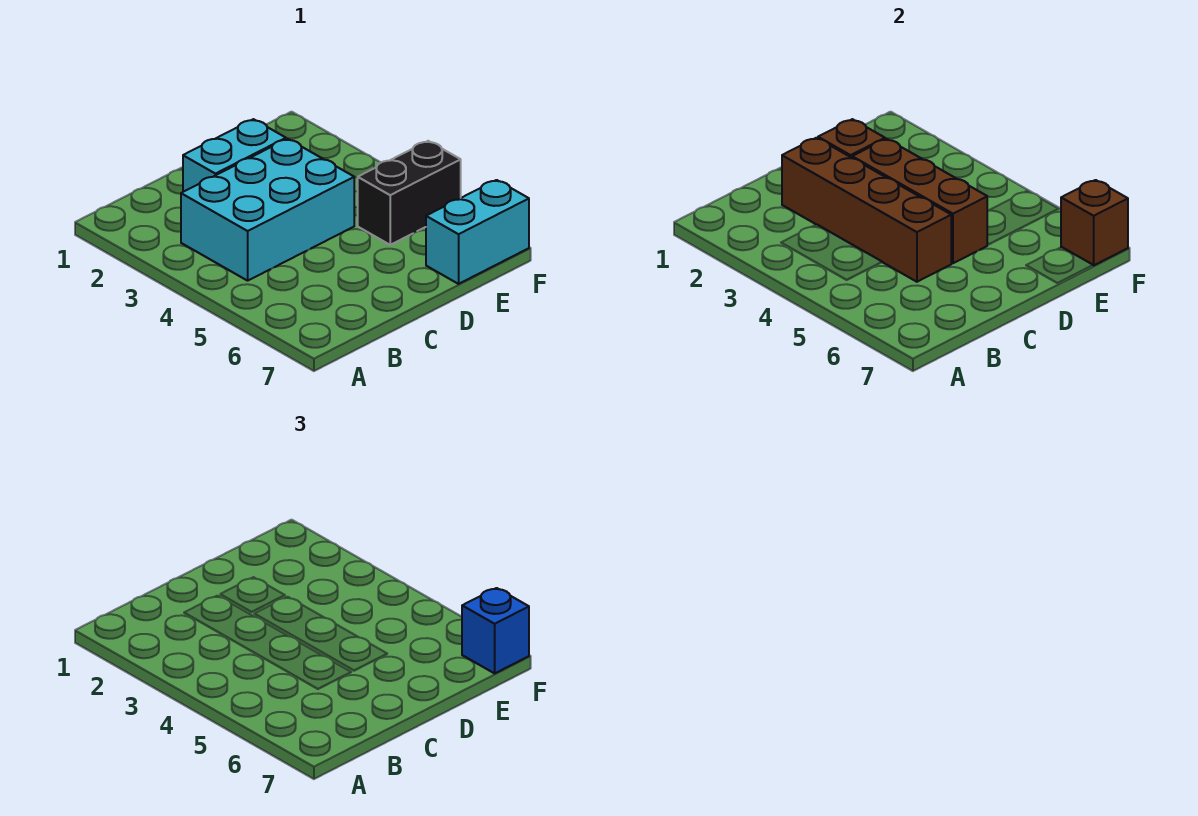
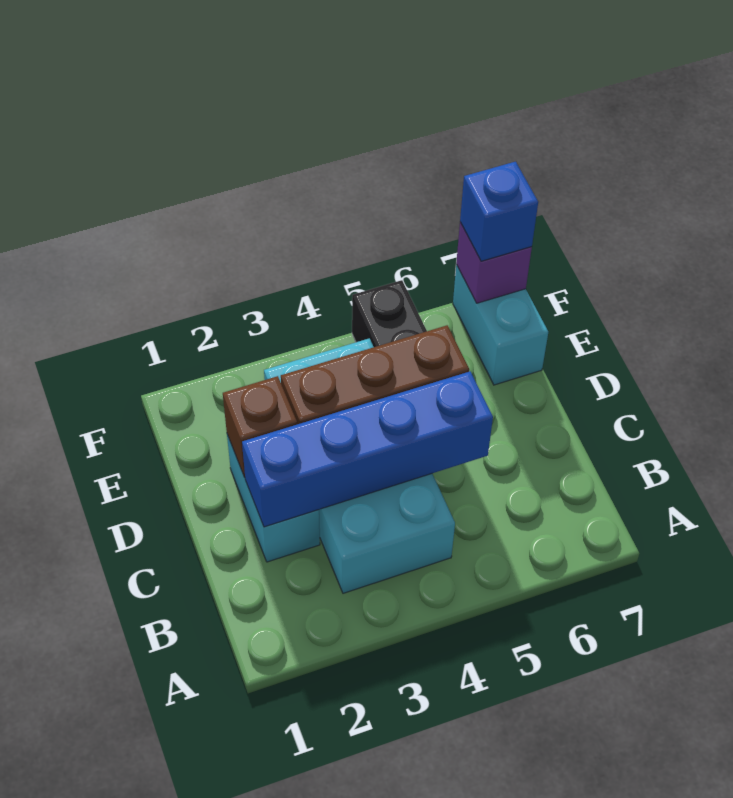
cyan brick B3:D4 level 1 -> cyan brick B3:E4 level 1
brown brick C2:C5 level 2 -> blue brick C2:C5 level 2
brown brick F7 level 2 -> purple brick F7 level 2

